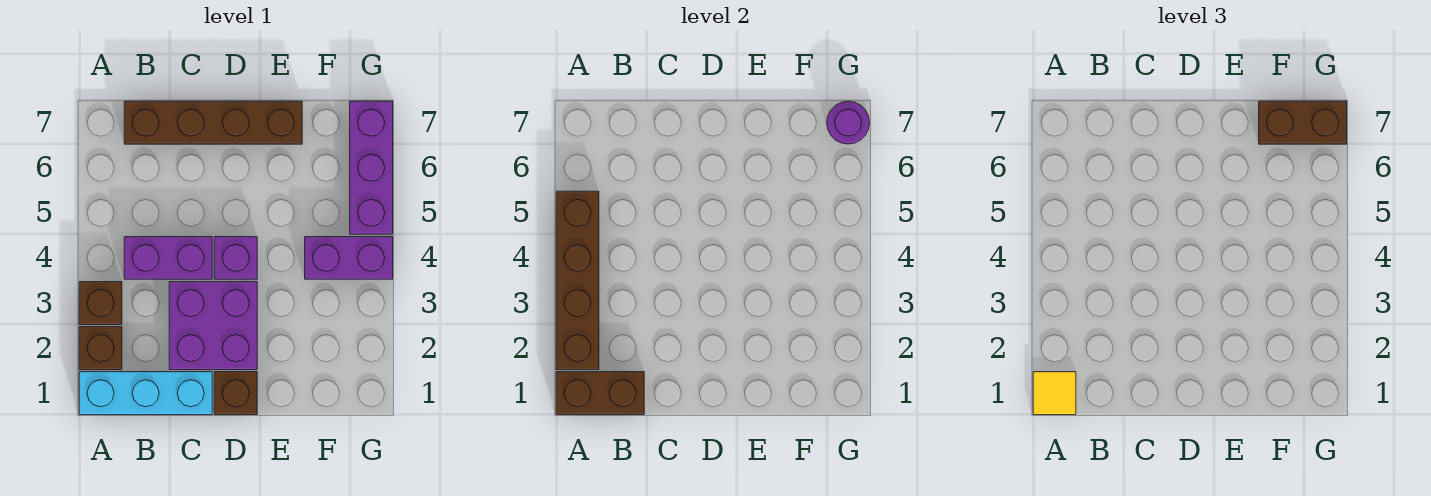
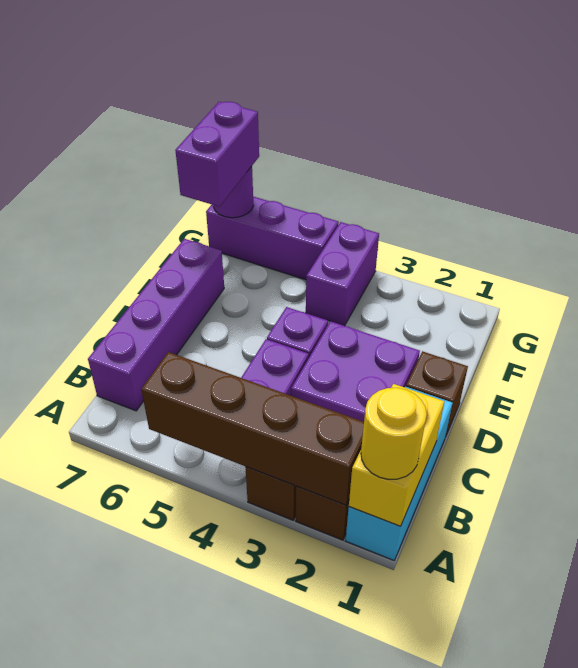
brown brick A1:B1 level 2 -> yellow brick A1:B1 level 2
yellow tile A1 level 3 -> yellow round brick A1 level 3
brown brick B7:E7 level 1 -> purple brick B7:E7 level 1
brown brick F7:G7 level 3 -> purple brick F7:G7 level 3

